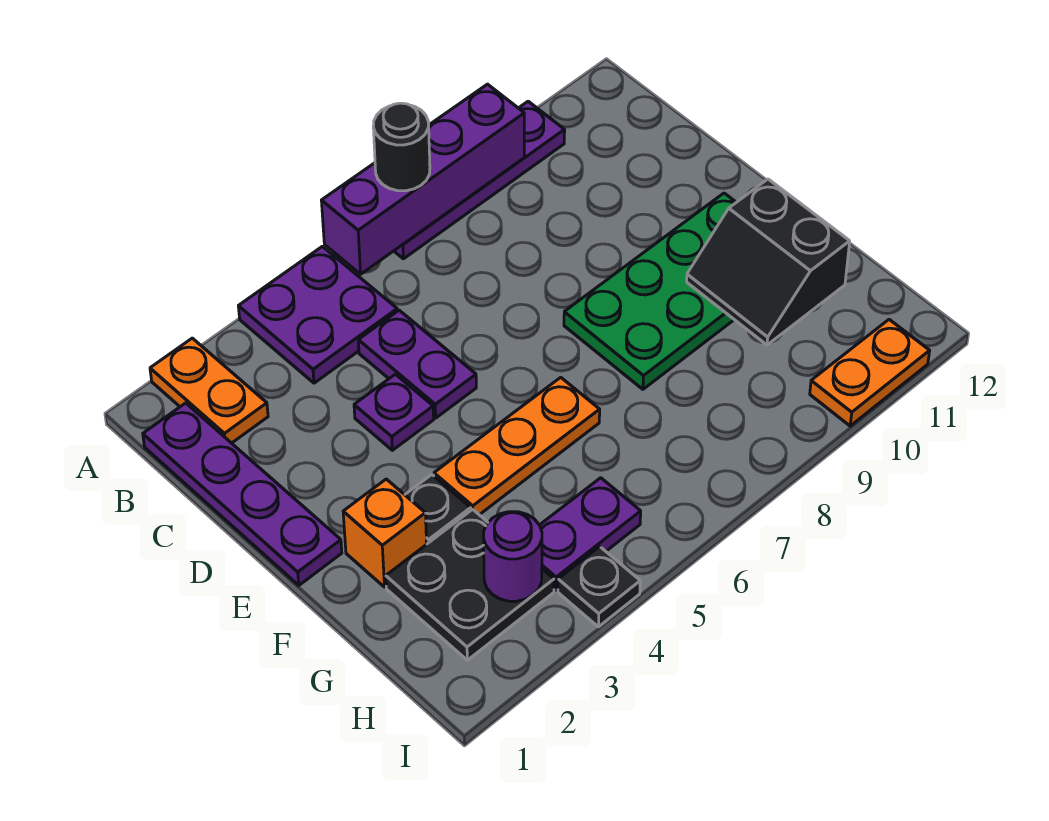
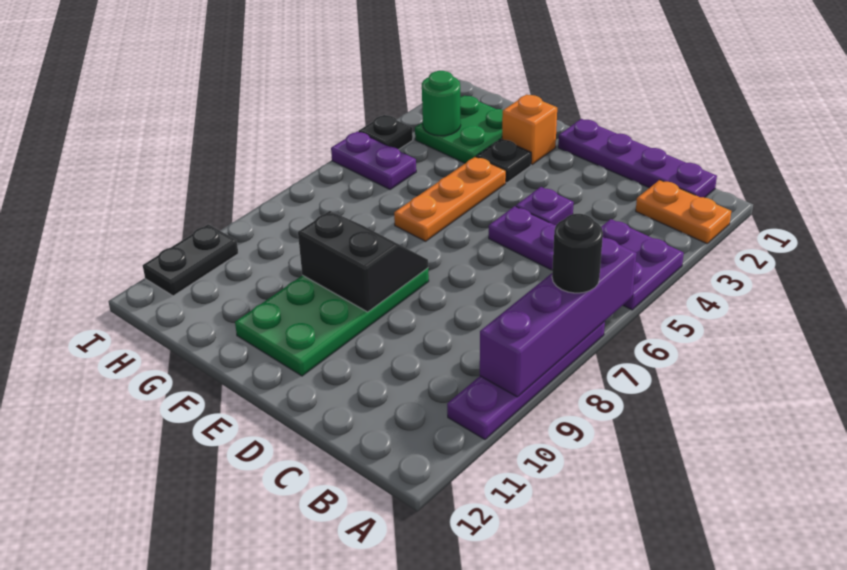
black slope F10:G11 level 2 top 11 -> black slope E8:F9 level 2 top 9
black plate G2:H3 level 1 -> green plate G2:H3 level 1
purple round brick H3 level 2 -> green round brick H3 level 2
purple plate H4:H5 level 1 -> purple plate H5:I5 level 1
orange plate I10:I11 level 1 -> black plate I10:I11 level 1

